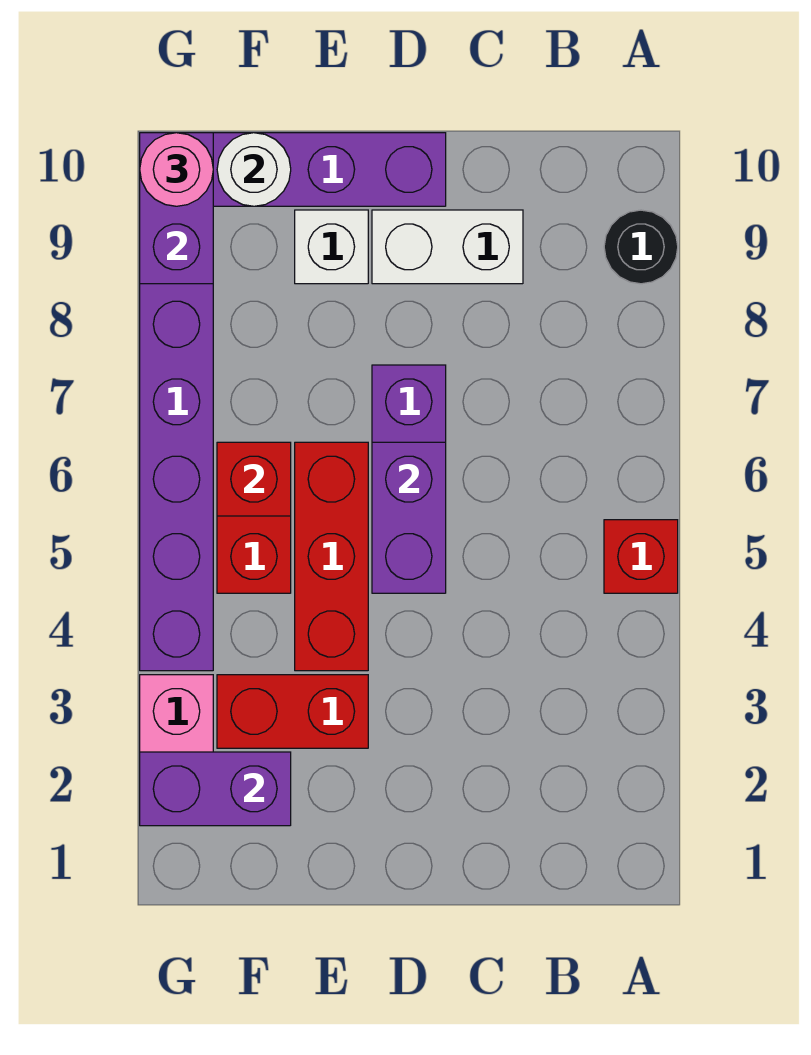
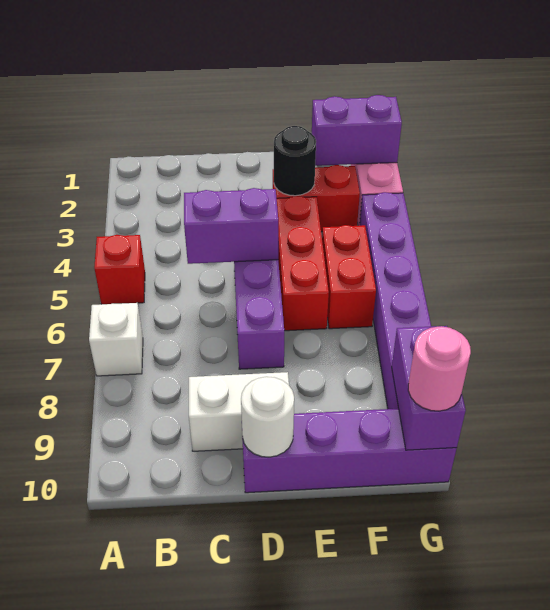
black round brick A9 level 1 -> black round brick E3 level 2
purple brick D5:D6 level 2 -> purple brick C5:D5 level 2
white brick E9 level 1 -> white brick A7 level 1
red brick F6 level 2 -> none
white round brick F10 level 2 -> white round brick D10 level 2

